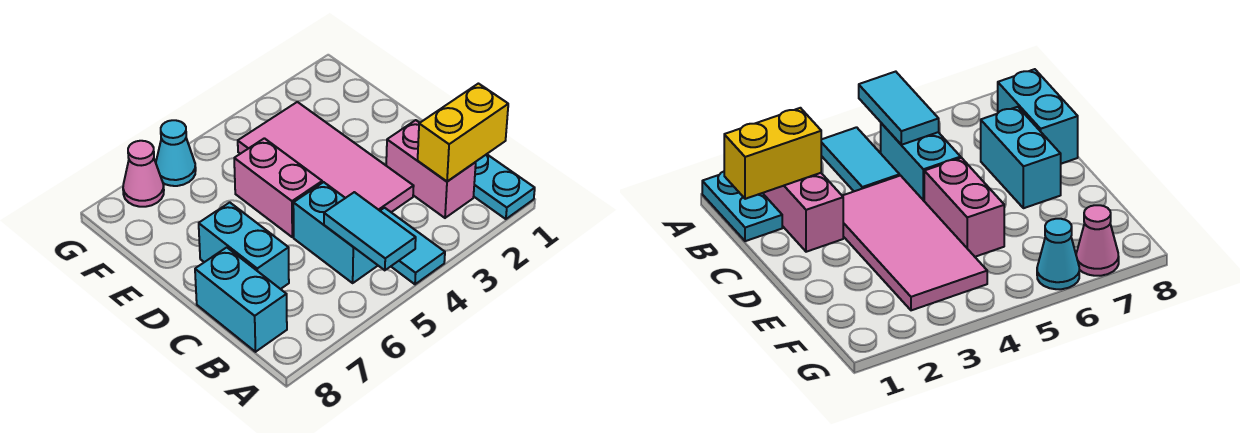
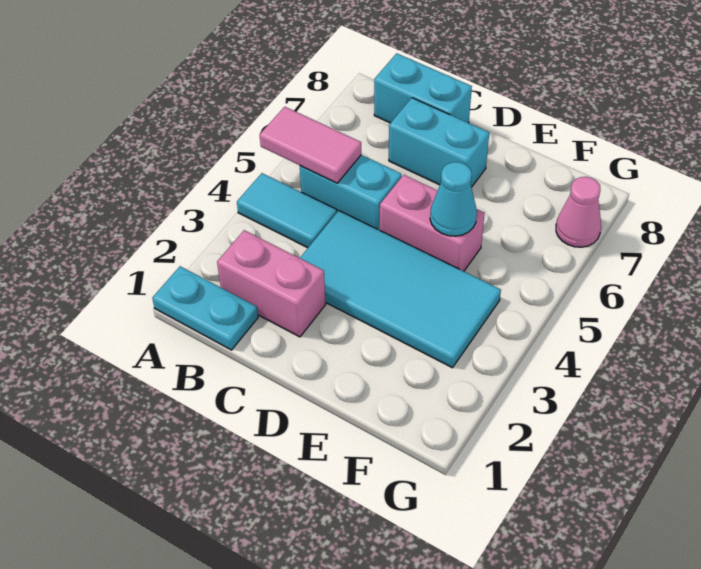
cyan tile A5:B5 level 2 -> pink tile A5:B5 level 2
yellow brick B1:B2 level 2 -> none
pink tile C3:F4 level 1 -> cyan tile C3:F4 level 1
cyan cone G6 level 1 -> cyan cone E5 level 2

